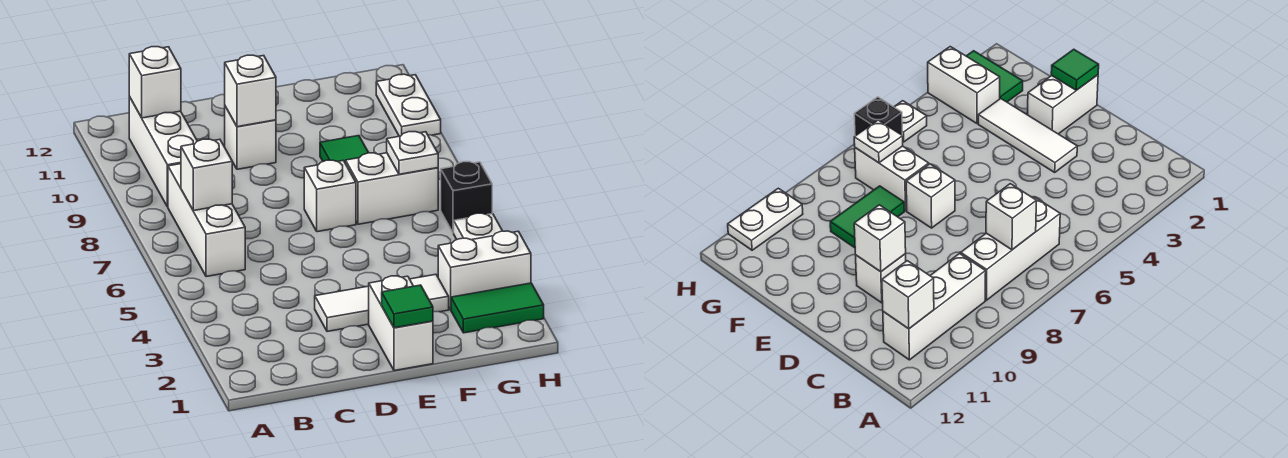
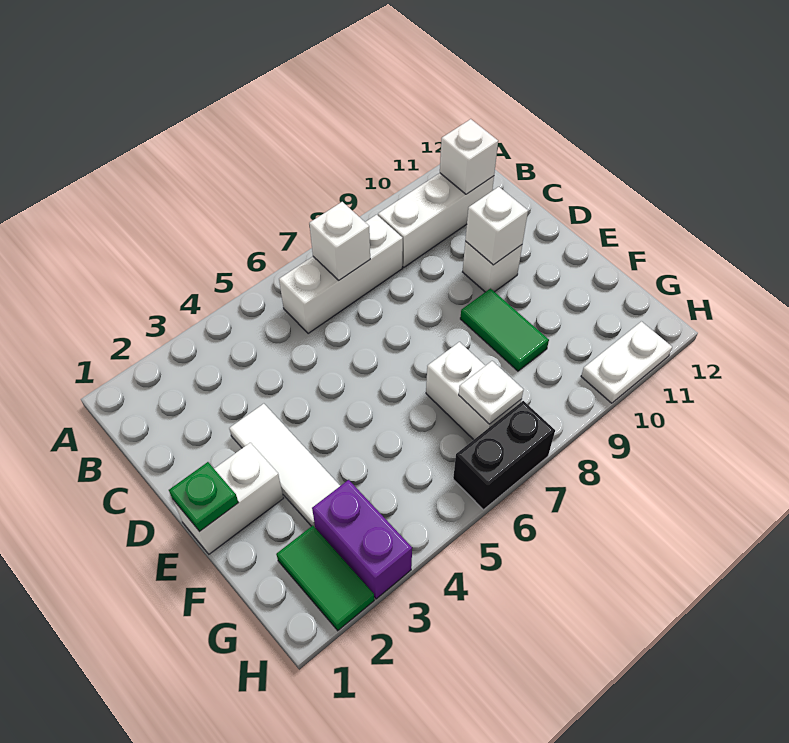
green tile E1 level 2 -> green plate E1 level 2
white brick E7 level 1 -> none
green tile F8:F9 level 1 -> green tile E9:F9 level 1
white brick G3:H3 level 1 -> purple brick G3:H3 level 1
white plate H5 level 1 -> none
black brick H6 level 1 -> black brick H6:H7 level 1

